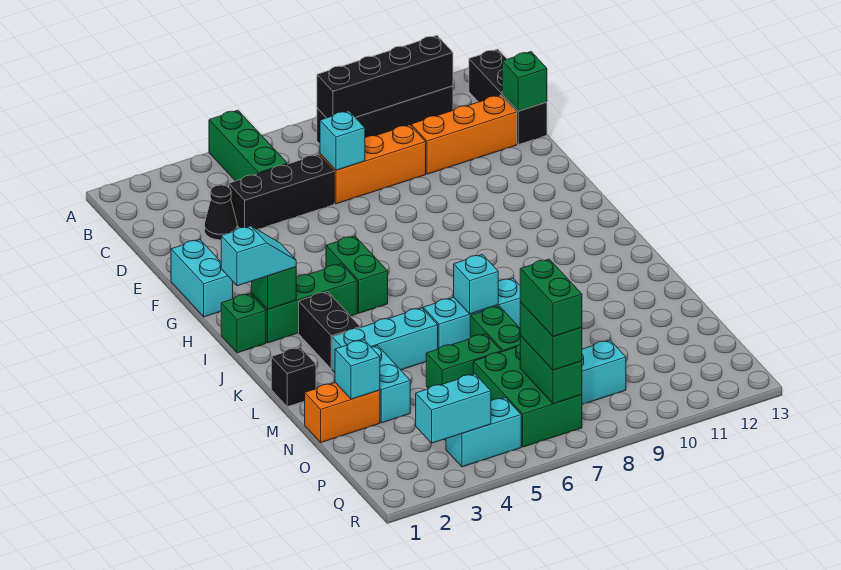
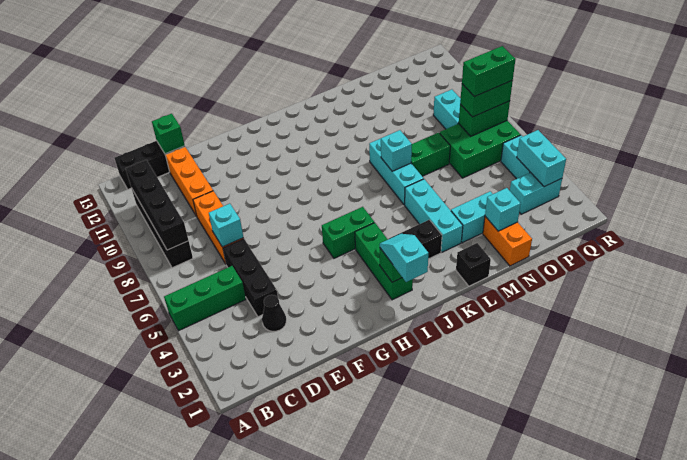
cyan brick F1:G1 level 1 -> cyan brick P3:Q3 level 1
green brick I1 level 1 -> none
green brick N5:N6 level 1 -> none

